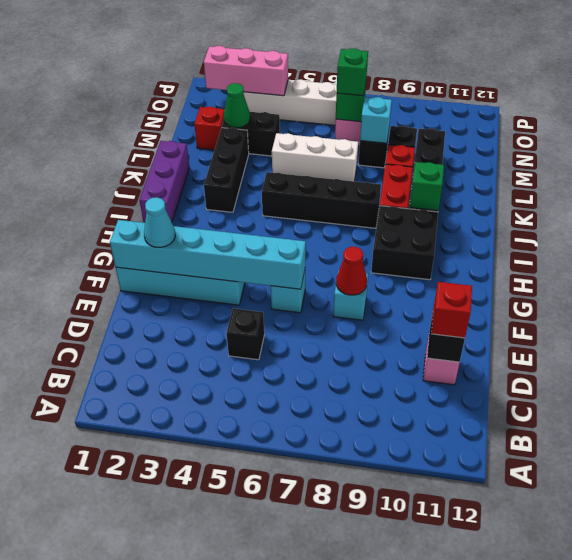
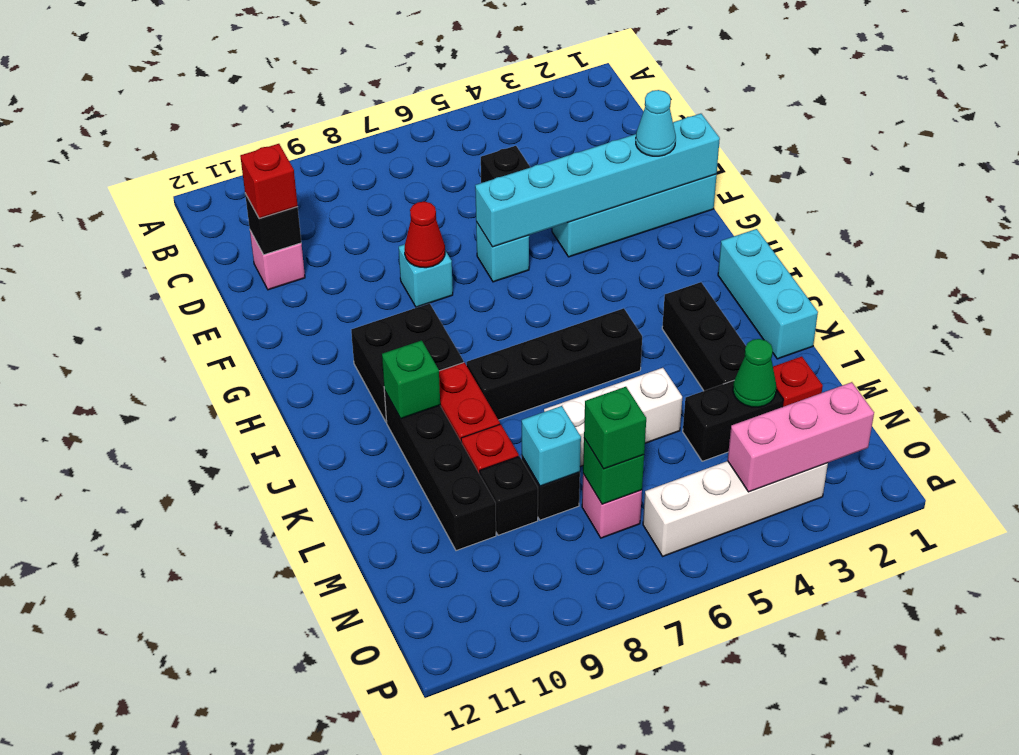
purple brick I1:K1 level 1 -> cyan brick I1:K1 level 1

